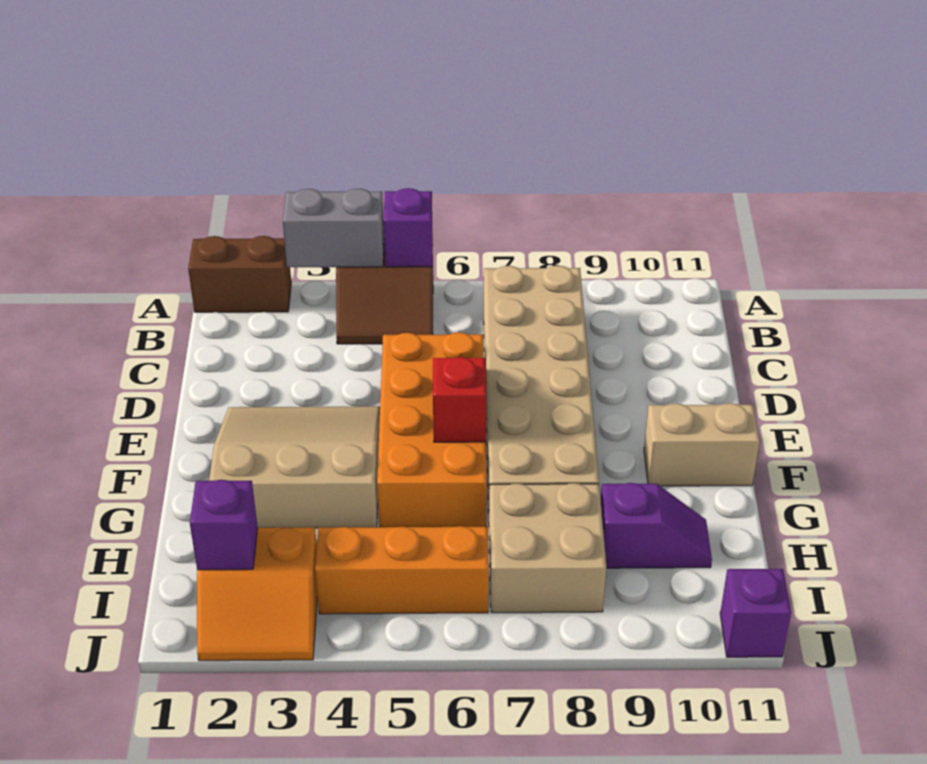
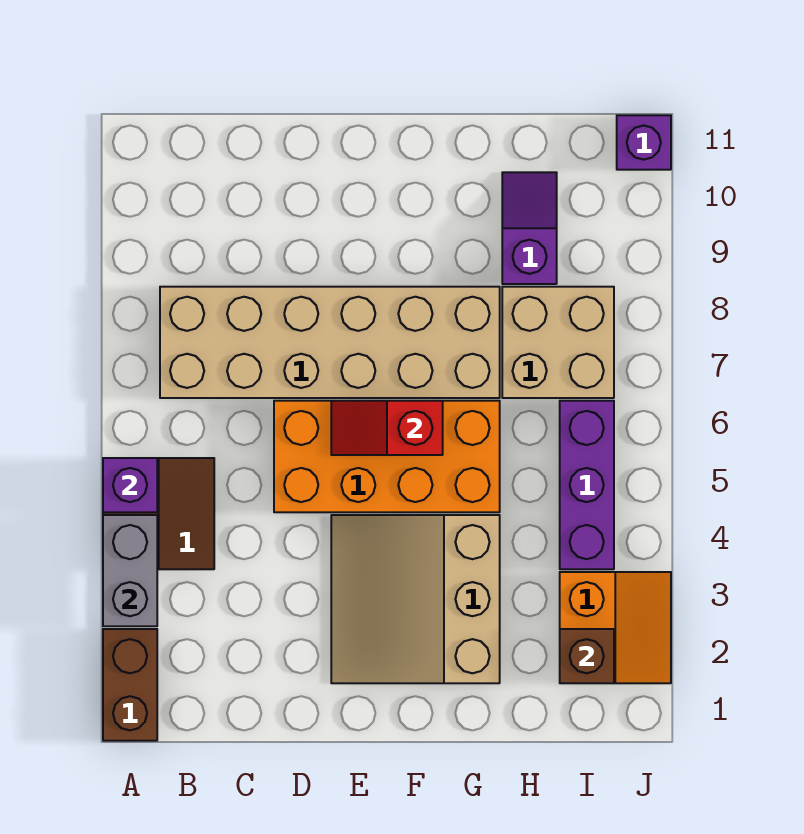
tan brick F10:F11 level 1 -> none
purple brick I2 level 2 -> brown brick I2 level 2
orange brick I4:I6 level 1 -> purple brick I4:I6 level 1

